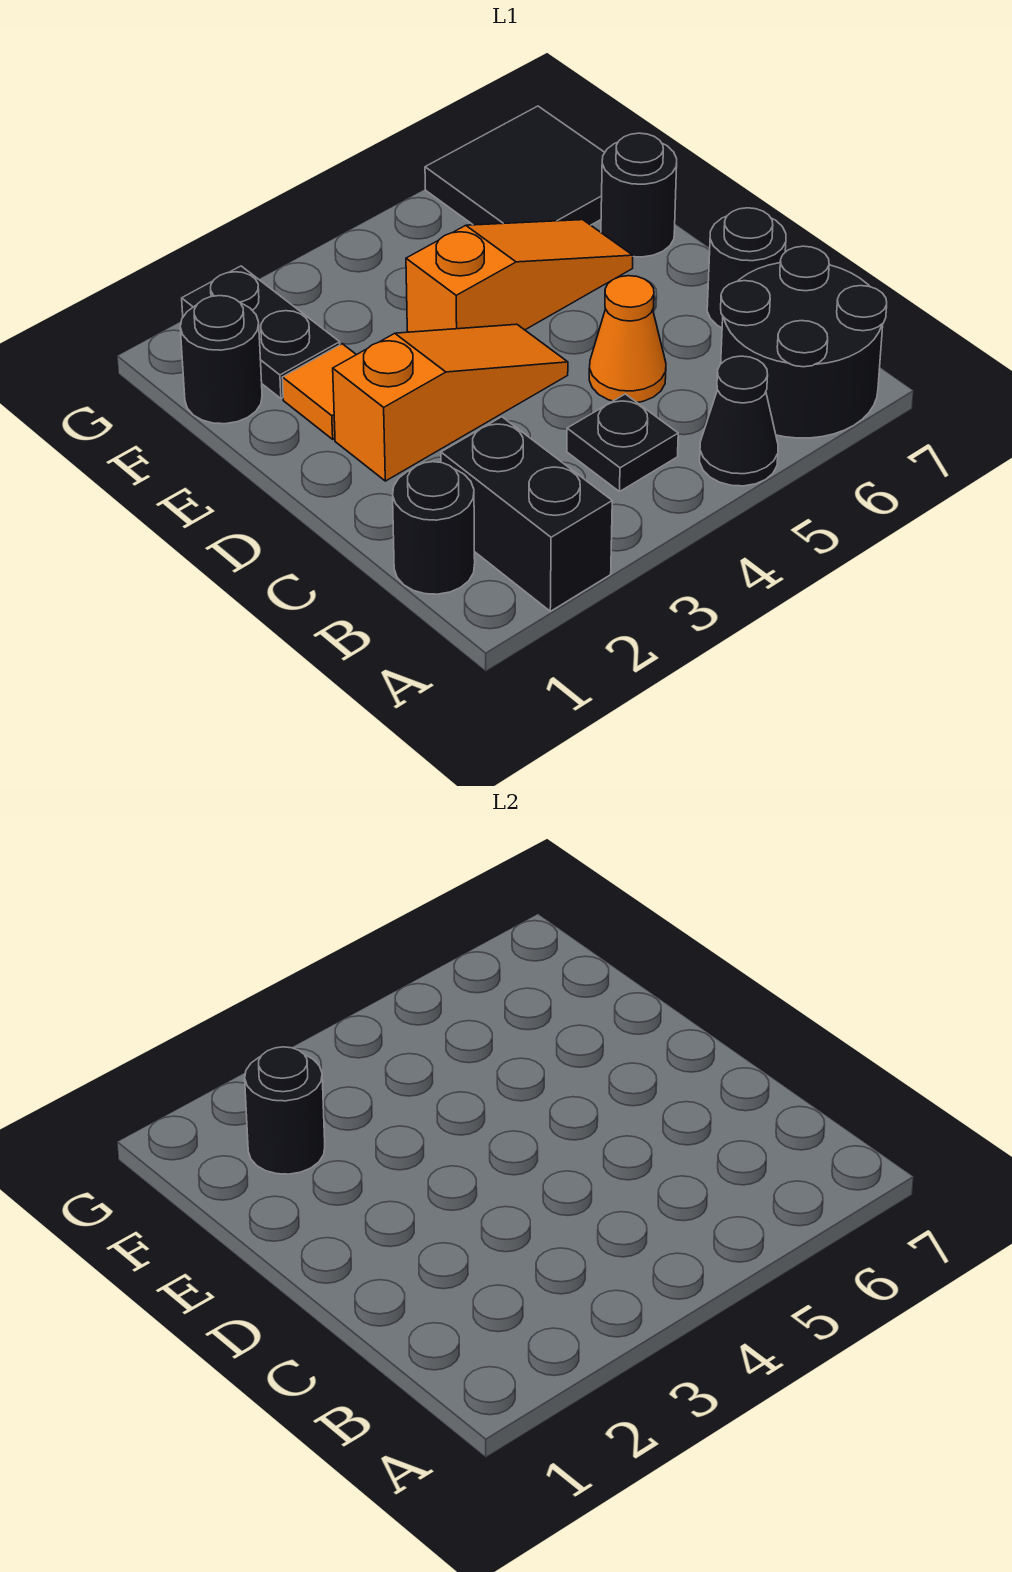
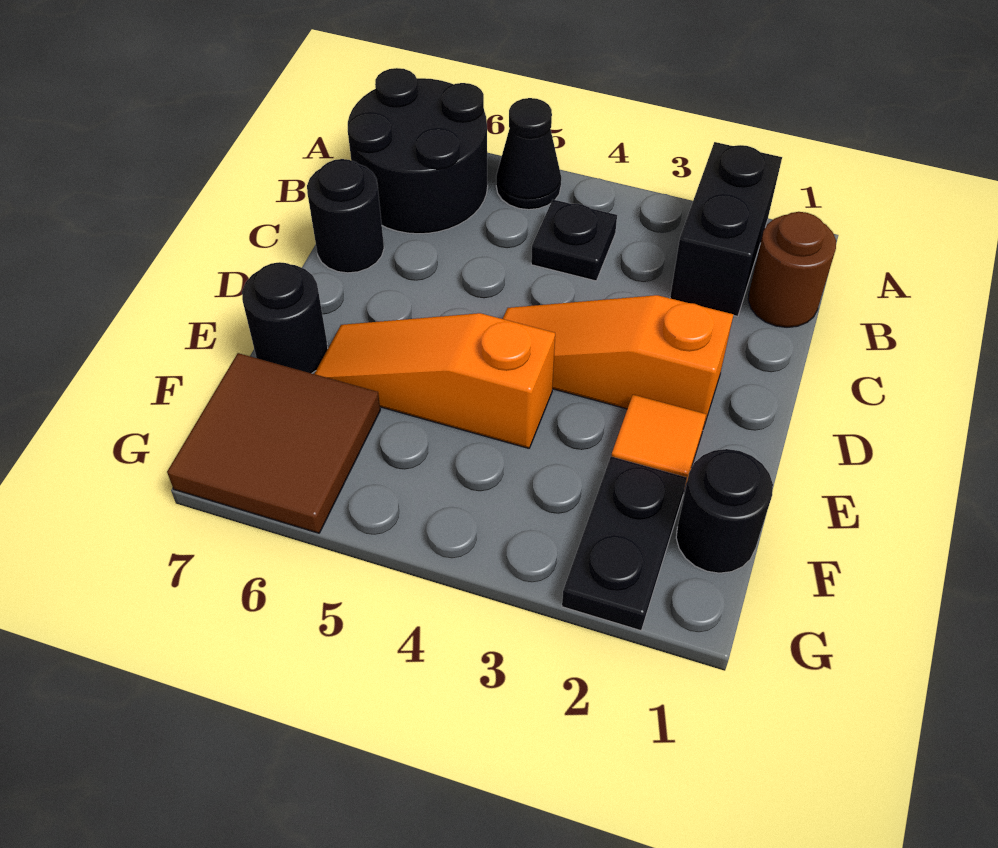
black round brick B1 level 1 -> brown round brick B1 level 1
orange cone C5 level 1 -> none
black round brick F2 level 2 -> none
black tile F6:G7 level 1 -> brown tile F6:G7 level 1

